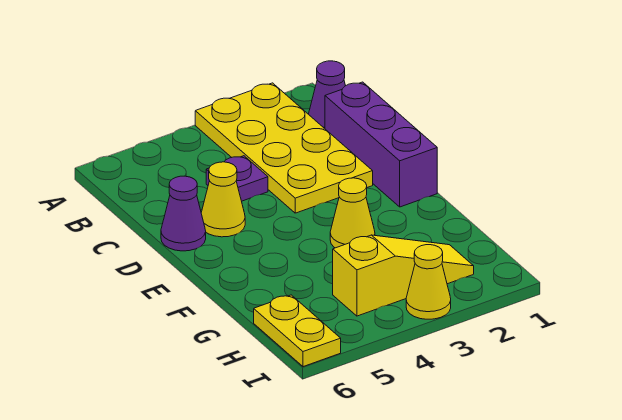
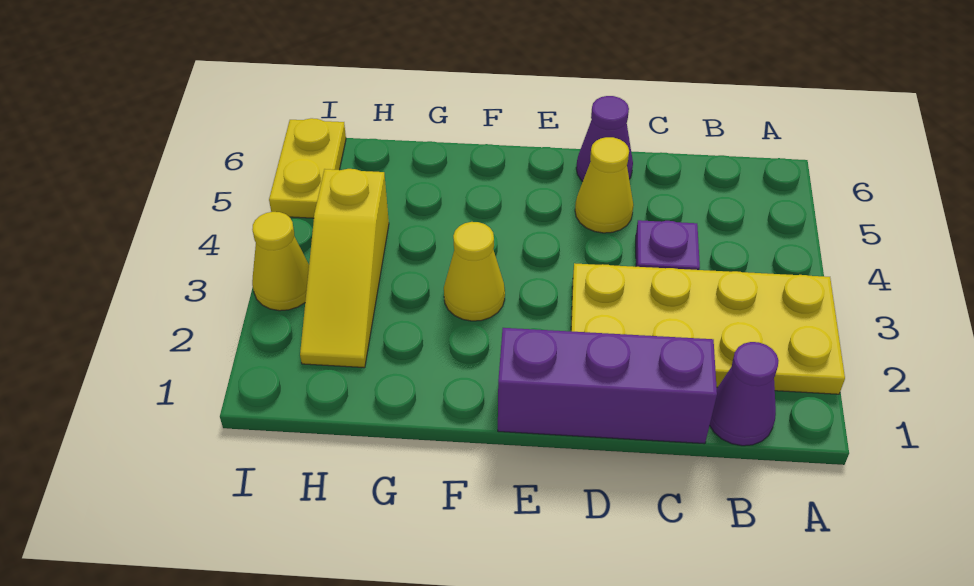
yellow plate H6:I6 level 1 -> yellow plate I5:I6 level 1

